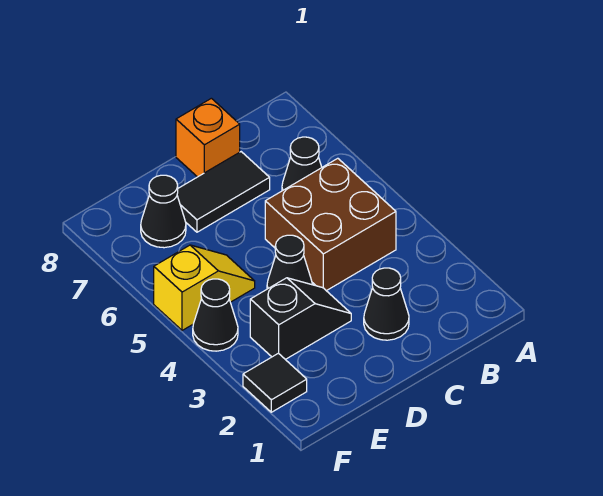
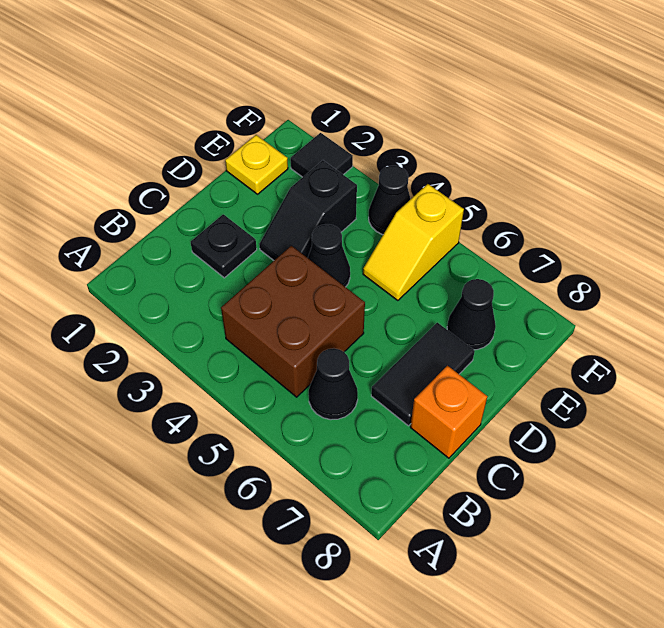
black cone C2 level 1 -> black plate C2 level 1
none -> yellow plate E1 level 1

